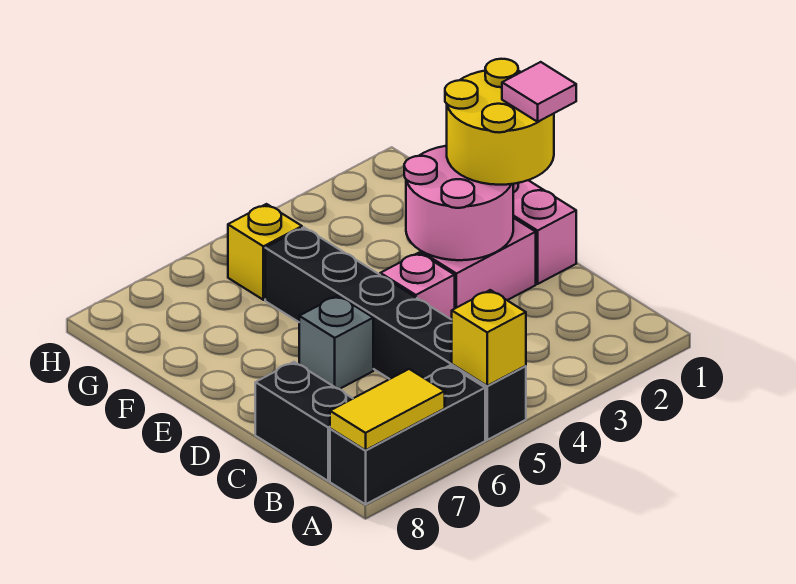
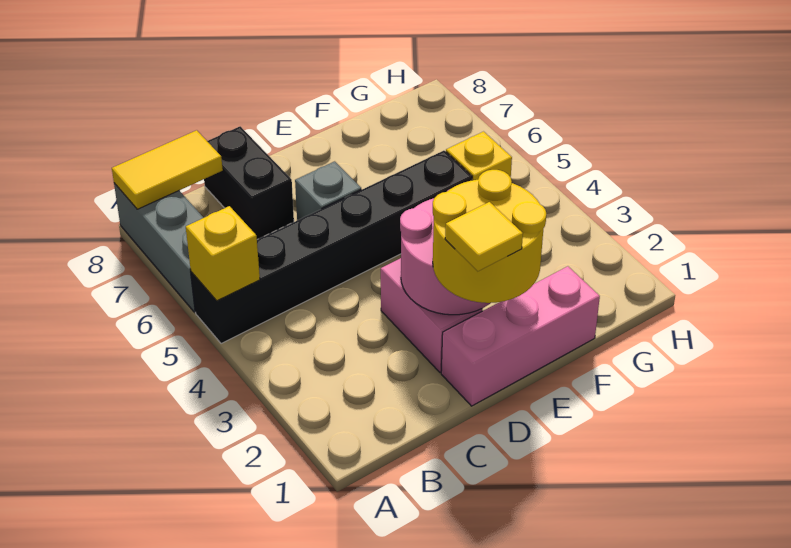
black brick A6:A8 level 1 -> grey brick A6:A8 level 1
yellow tile A7:A8 level 2 -> yellow tile A8:B8 level 2
black brick B8:C8 level 1 -> black brick C7:C8 level 1
pink tile D1 level 4 -> yellow tile D1 level 4
pink brick D4 level 1 -> none

